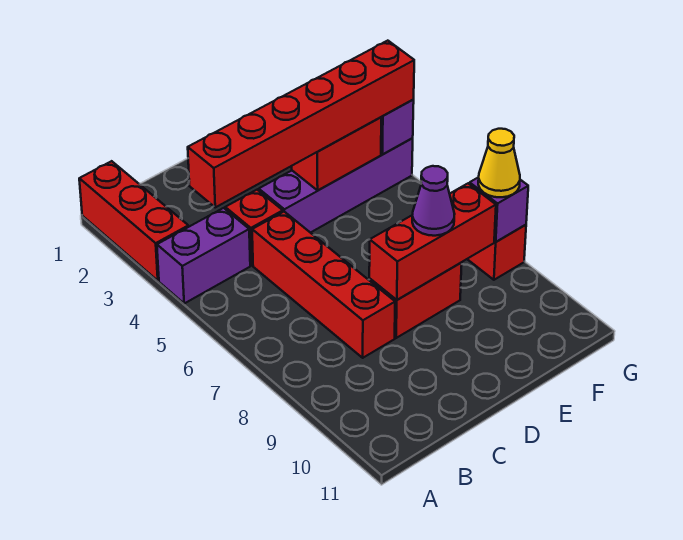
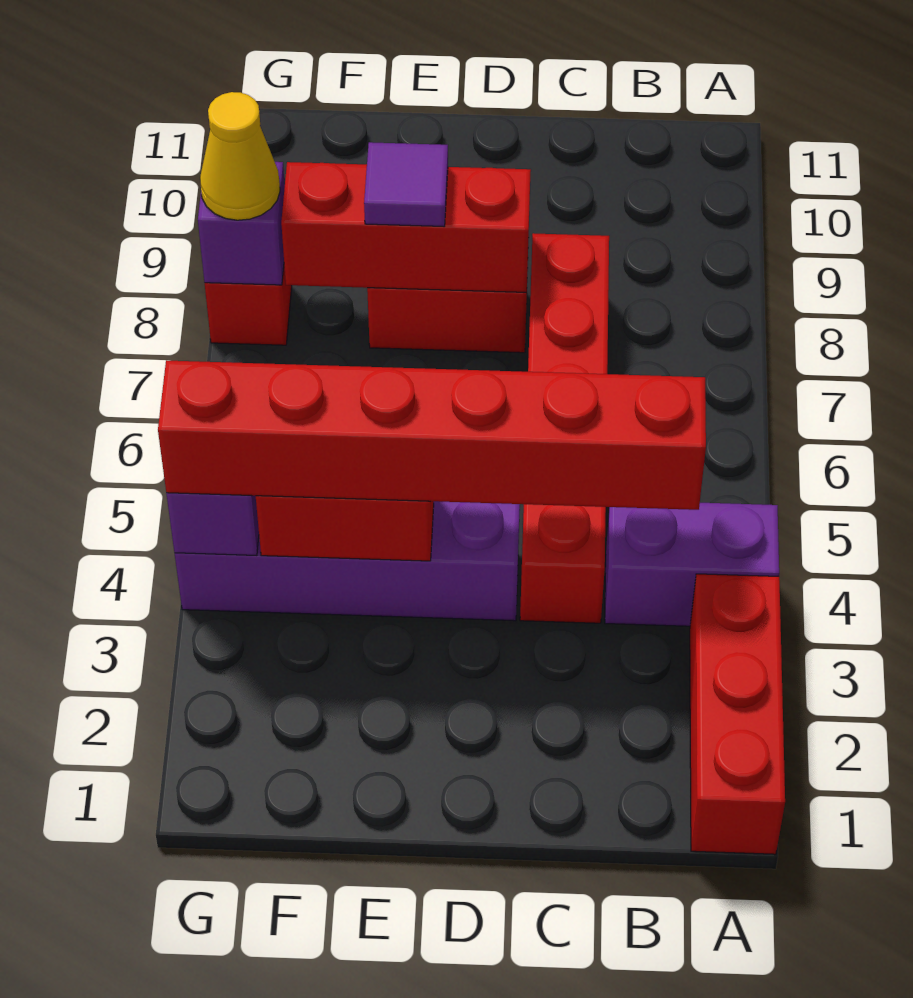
purple cone E8 level 3 -> purple tile E8 level 3

